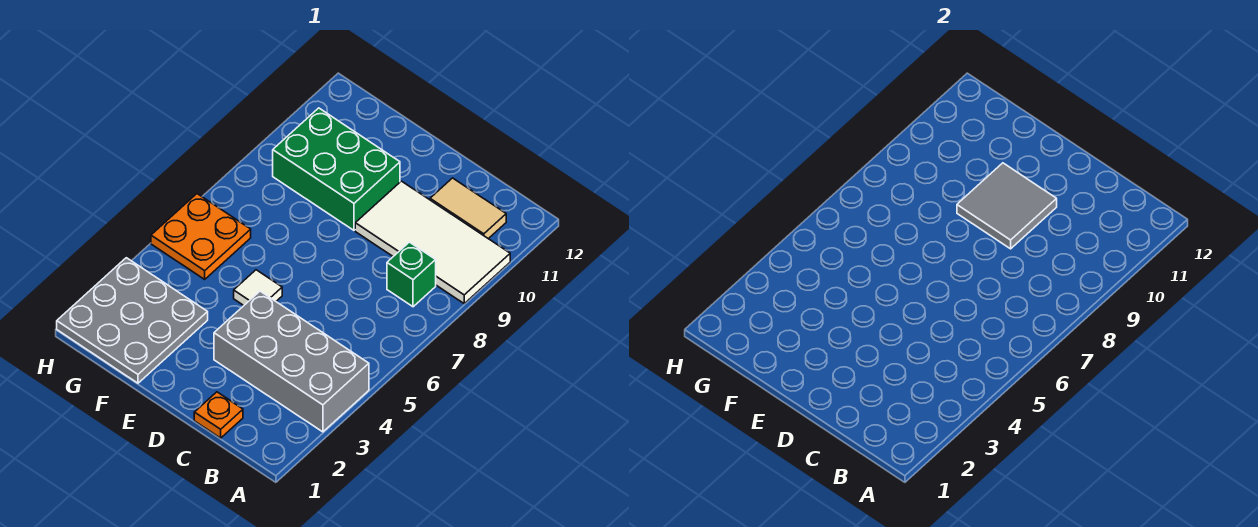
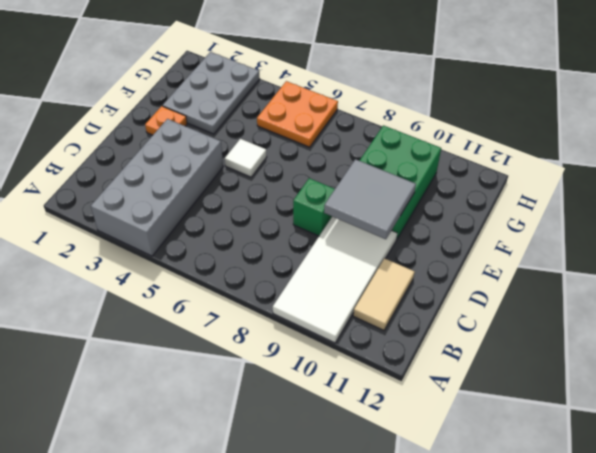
green brick B8 level 1 -> green brick D8 level 1
orange plate C1 level 1 -> orange plate E2 level 1
grey plate F1:H3 level 1 -> grey plate F2:H3 level 1

